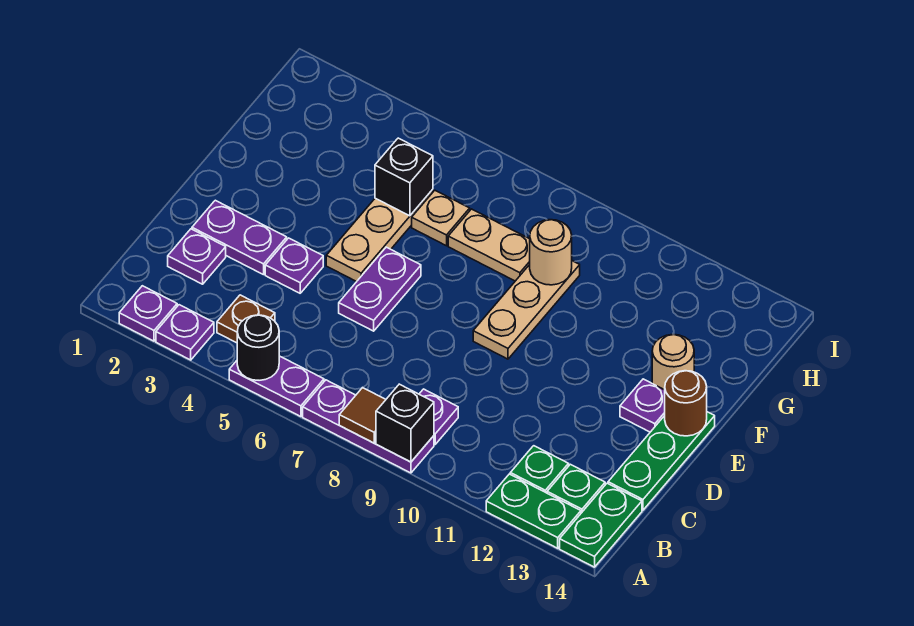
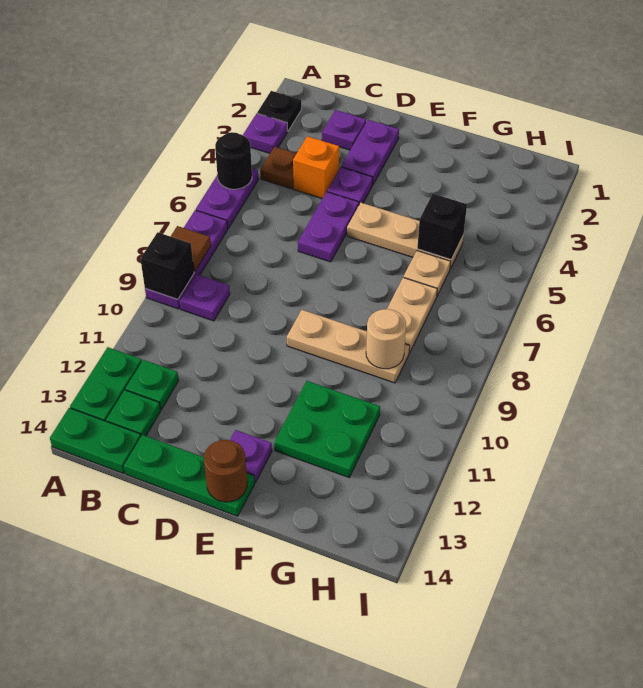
purple plate A2 level 1 -> black plate A2 level 1
none -> orange brick C4 level 1
purple plate D6:E6 level 1 -> purple plate D5:D6 level 1
none -> green plate F11:G12 level 1
tan round brick F13 level 1 -> none

